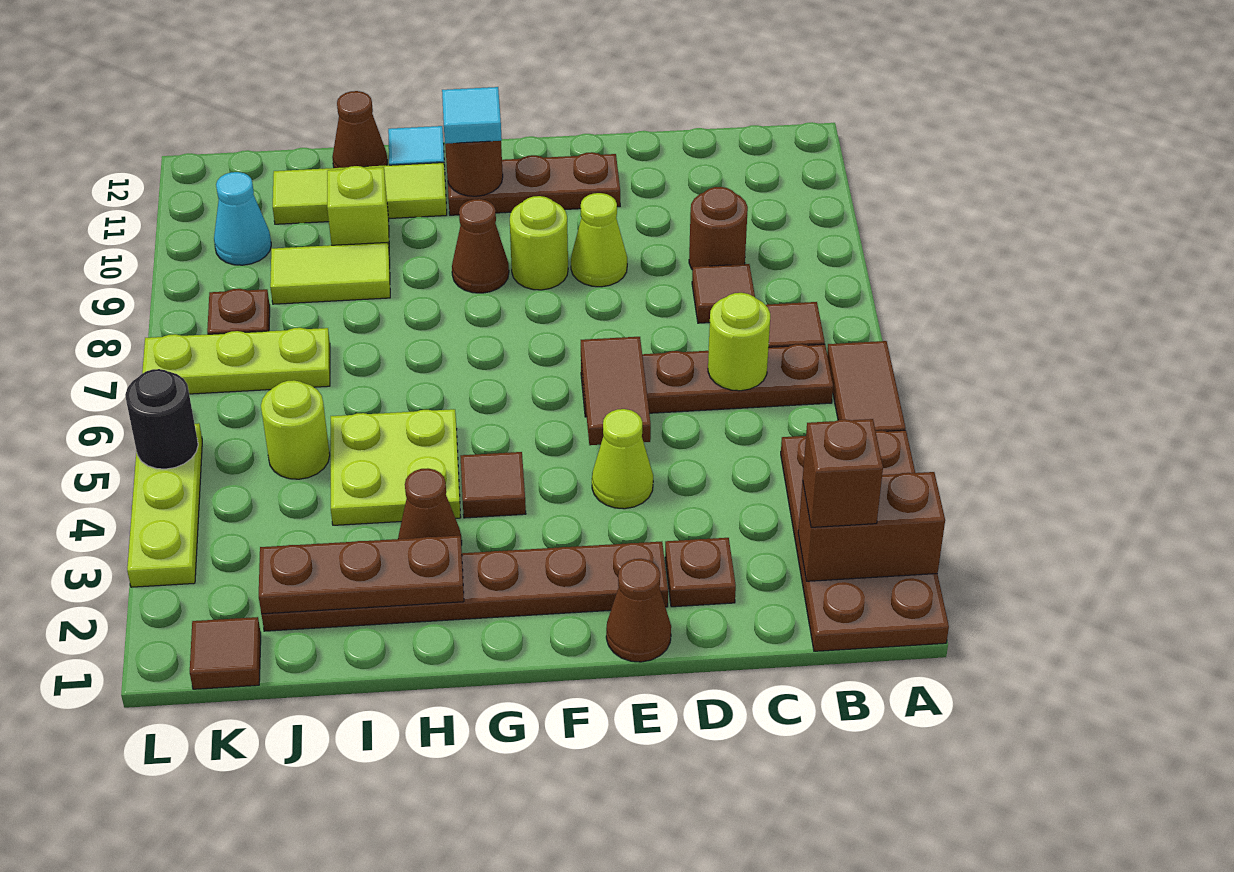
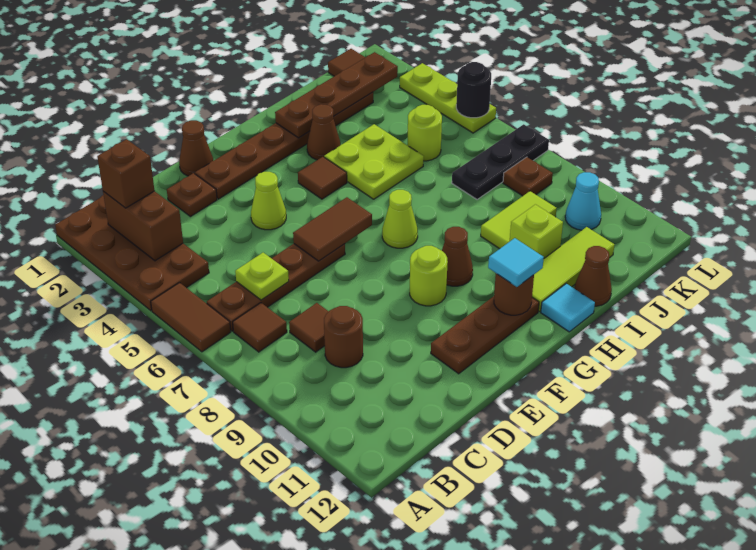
brown brick A2:B2 level 2 -> brown brick B2:B3 level 2
lime round brick C6 level 2 -> lime plate C6 level 2
brown tile E5:E6 level 2 -> brown tile E6:F6 level 2
lime cone E9 level 1 -> lime cone G7 level 1
brown plate H2:J2 level 2 -> brown plate H2:K2 level 2
lime plate J7:L7 level 1 -> black plate J7:L7 level 1

